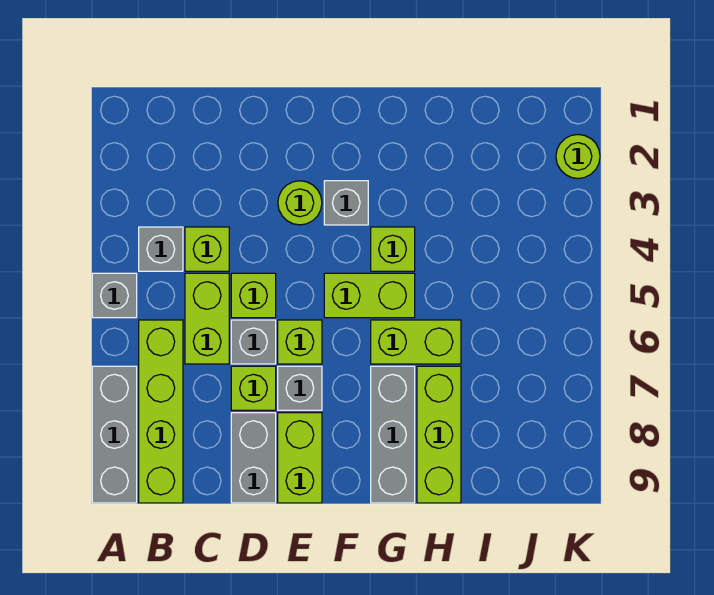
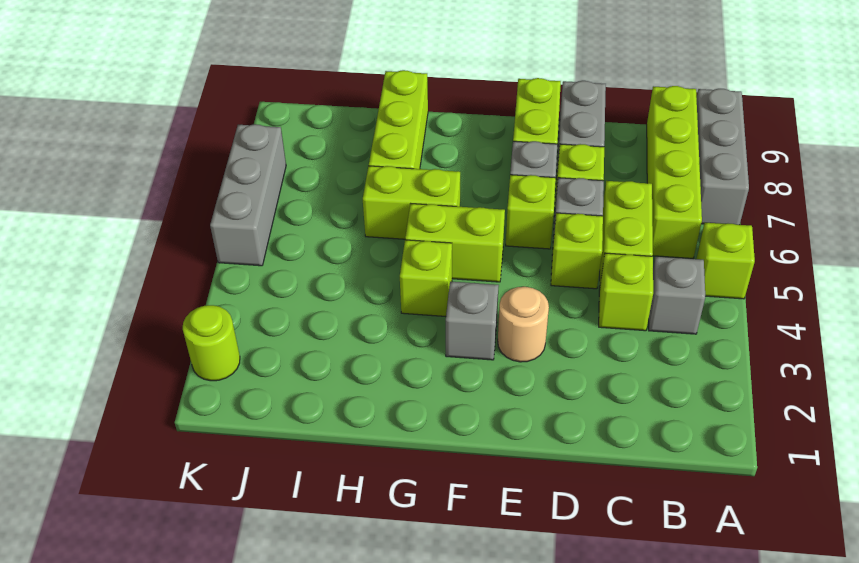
grey brick A5 level 1 -> lime brick A5 level 1
lime round brick E3 level 1 -> tan round brick E3 level 1
grey brick G7:G9 level 1 -> grey brick K5:K7 level 1

